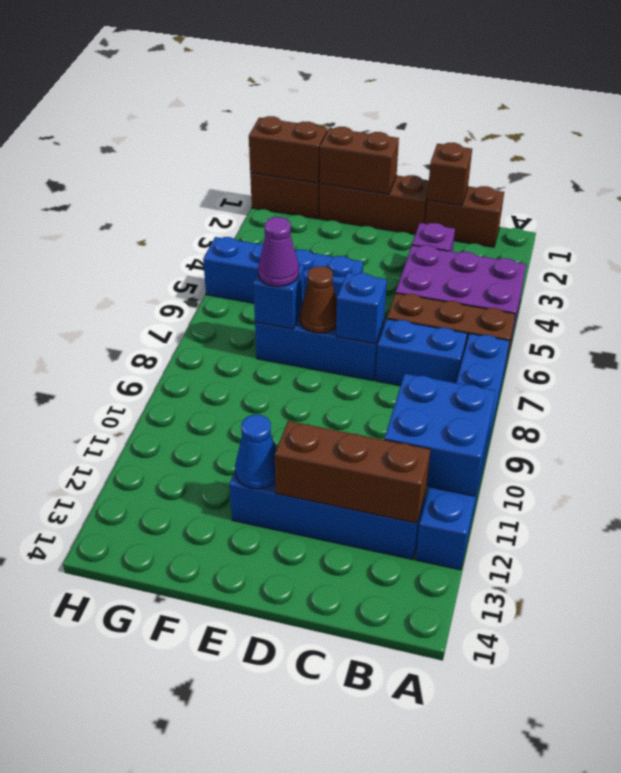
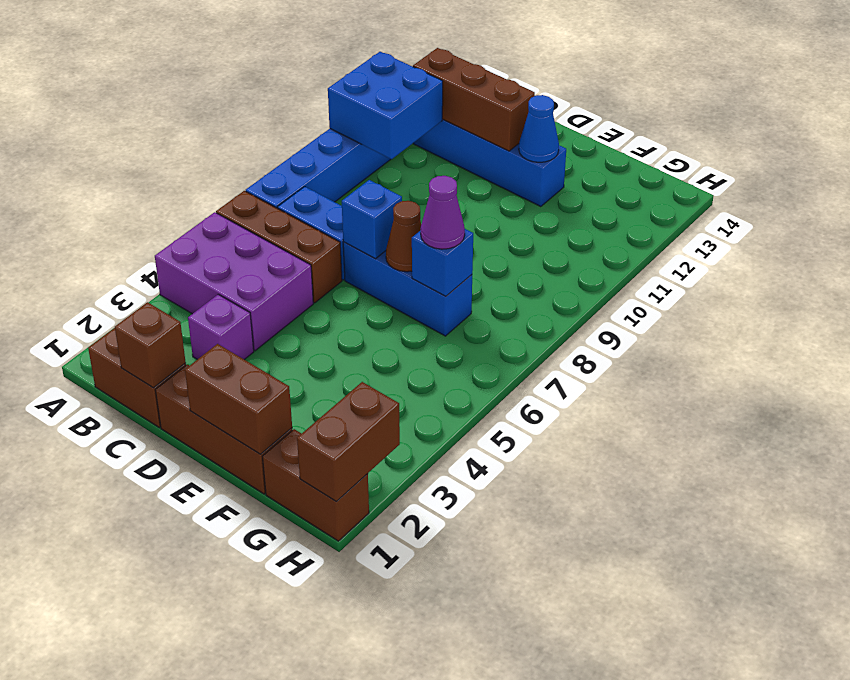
blue brick E5:H5 level 1 -> none
brown brick G1:H1 level 2 -> brown brick H1:H2 level 2

